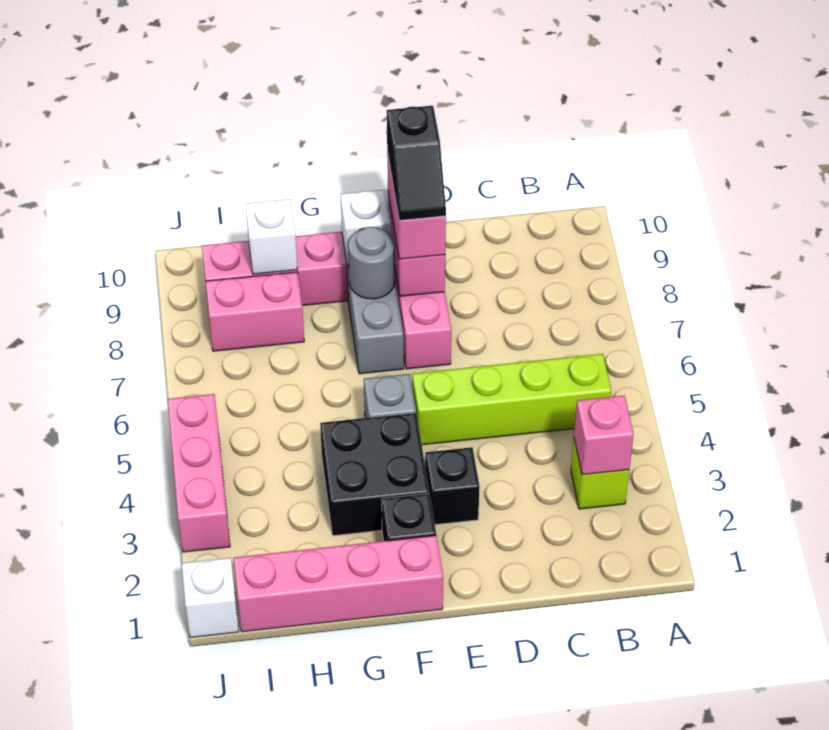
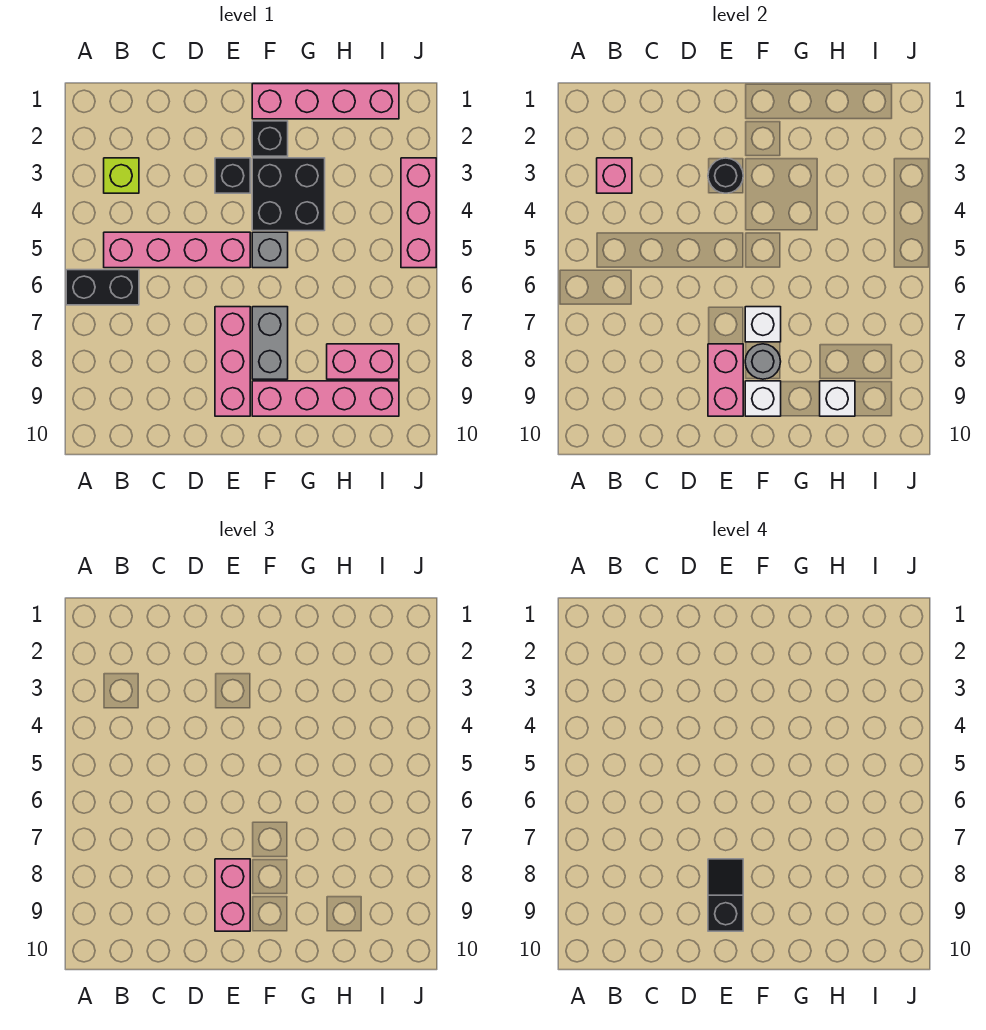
none -> black brick A6:B6 level 1
lime brick B5:E5 level 1 -> pink brick B5:E5 level 1
none -> black round brick E3 level 2
white brick J1 level 1 -> white brick F7 level 2

